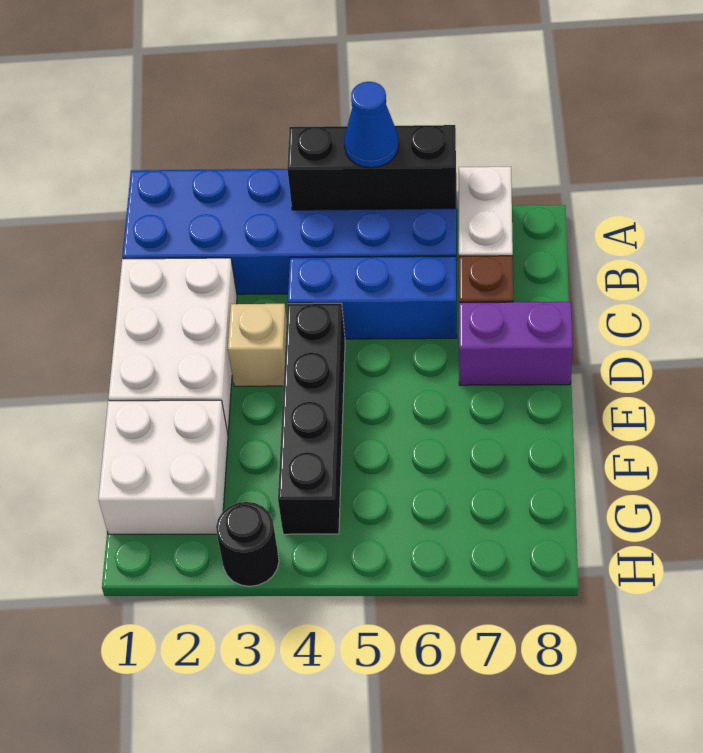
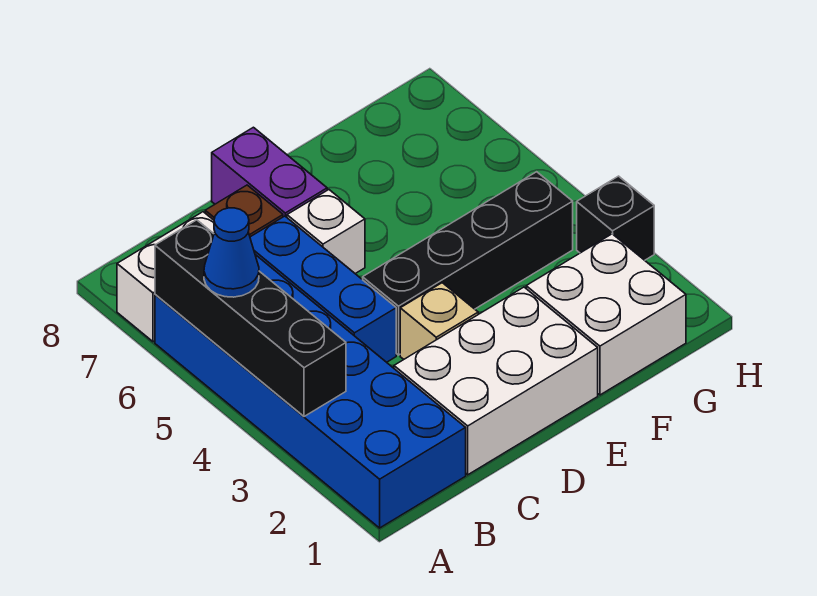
black brick A4:A6 level 2 -> black brick A3:A6 level 2
none -> white brick D6 level 1
black round brick H3 level 1 -> black brick H3 level 1

